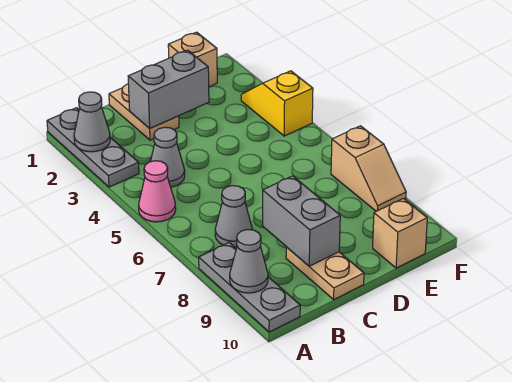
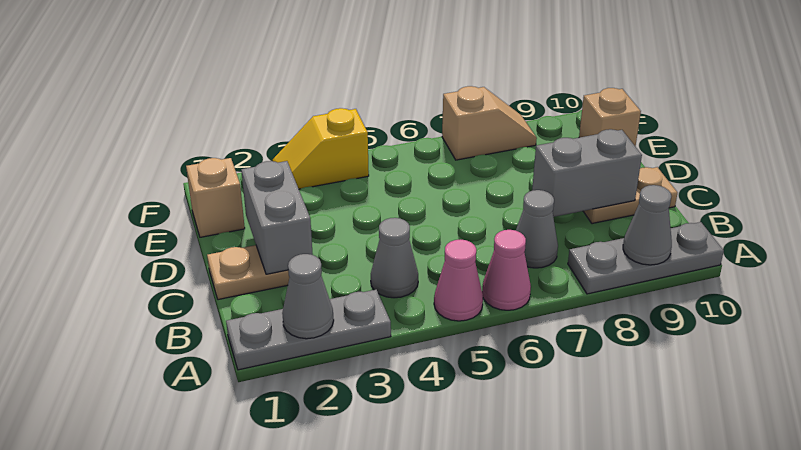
none -> pink cone A6 level 1

